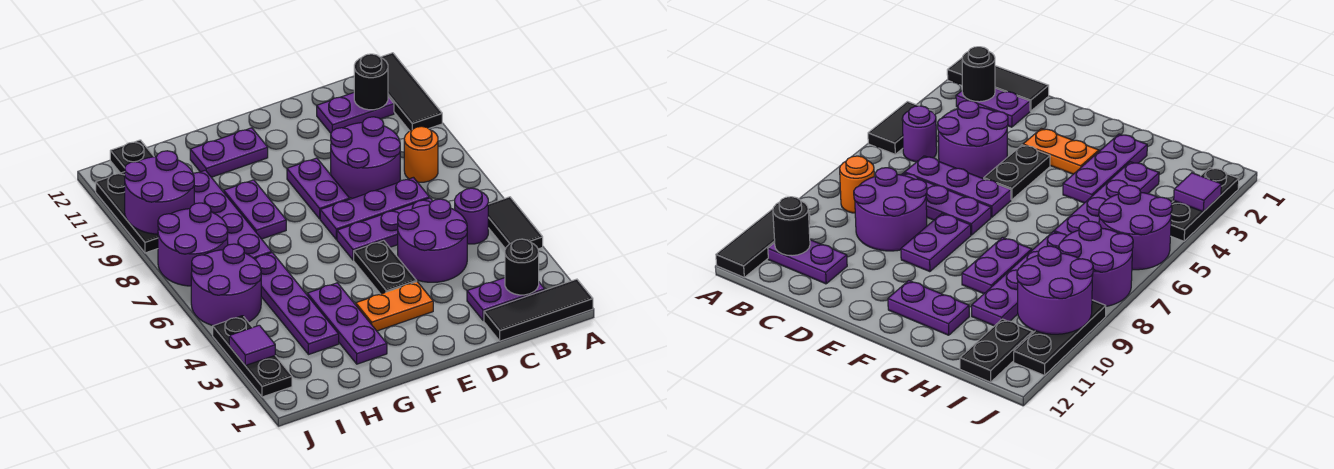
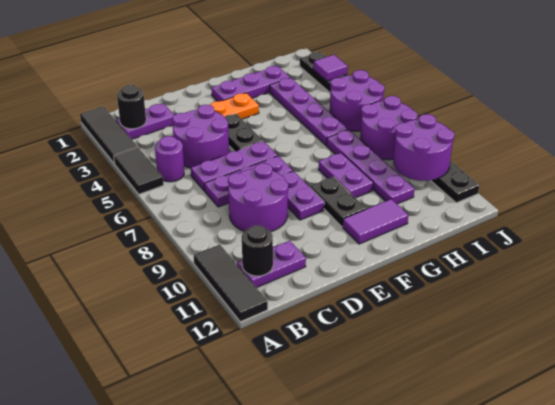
black tile A1:C1 level 1 -> black tile A1:A3 level 1
orange round brick B8 level 1 -> none
purple plate F11:G11 level 1 -> purple tile F11:G11 level 1
purple plate G2:G4 level 1 -> purple plate F2:H2 level 1
black plate I11:I12 level 1 -> black plate F9:F10 level 1

